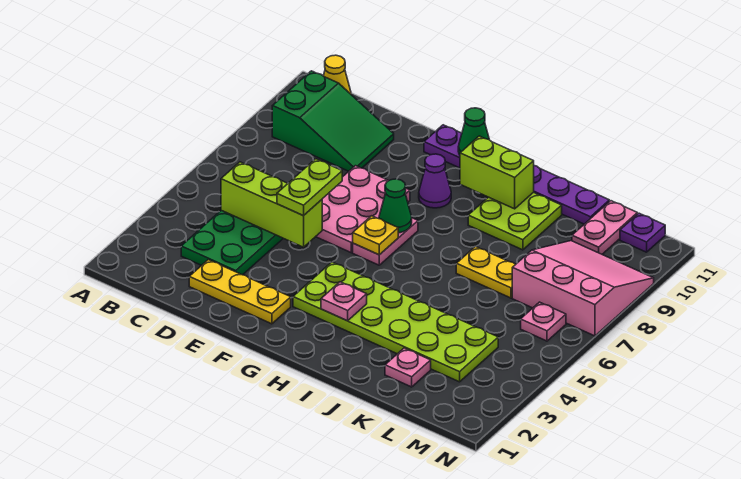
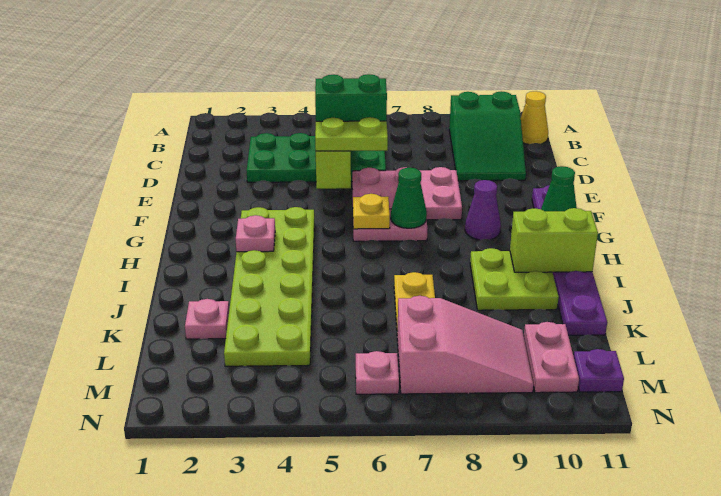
yellow plate D2:F2 level 1 -> none
none -> green brick D5:D6 level 3
lime brick H10:I10 level 2 -> lime brick I10:I11 level 2
pink slope L7:N9 level 1 top 7 -> pink slope L7:M9 level 1 top 7
pink plate L10:L11 level 1 -> pink plate L10:M10 level 1

